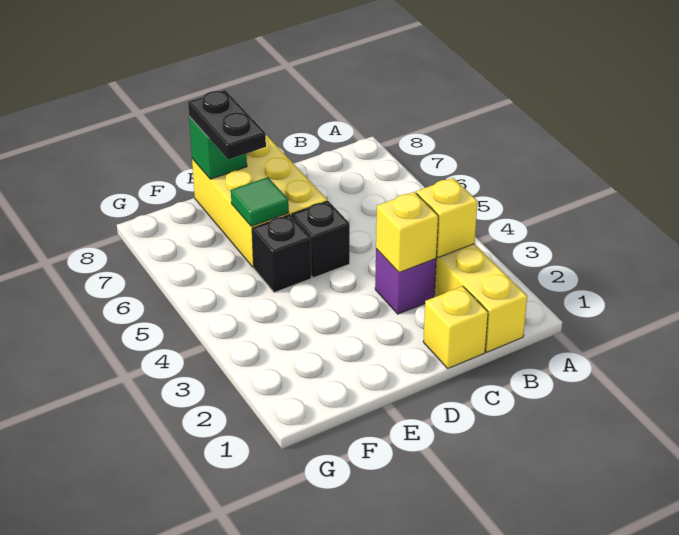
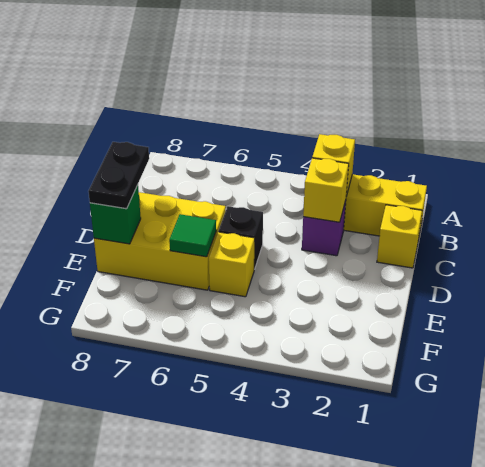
black brick E5 level 1 -> yellow brick E5 level 1
black plate E7:E8 level 3 -> black plate D8:E8 level 3

